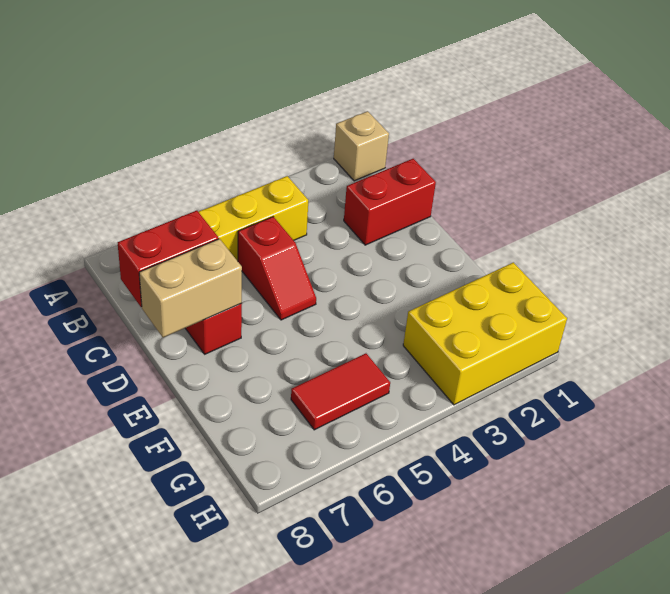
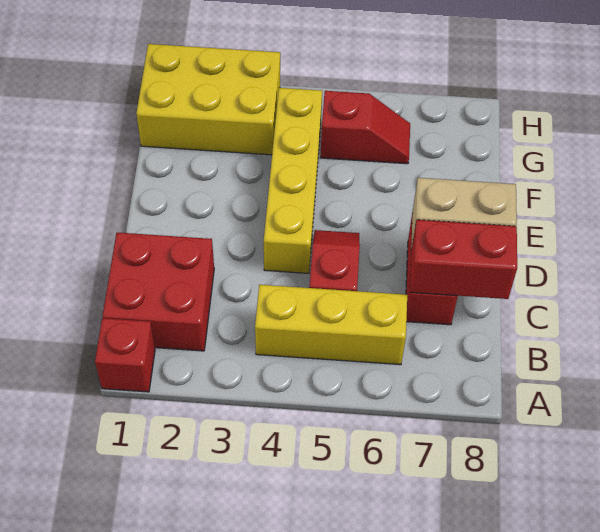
tan brick A1 level 1 -> red brick A1 level 1
red brick C1:C2 level 1 -> red brick B1:C2 level 1
none -> yellow brick D4:G4 level 1
red tile G5:G6 level 1 -> red slope G5:G6 level 1 top 5

